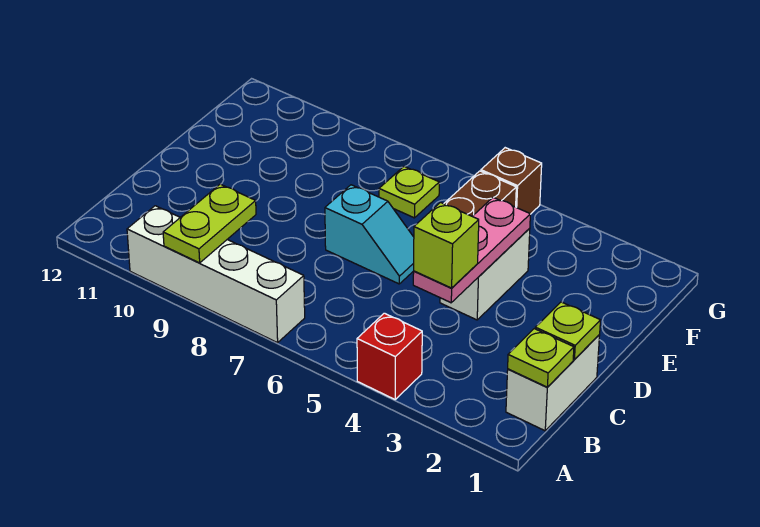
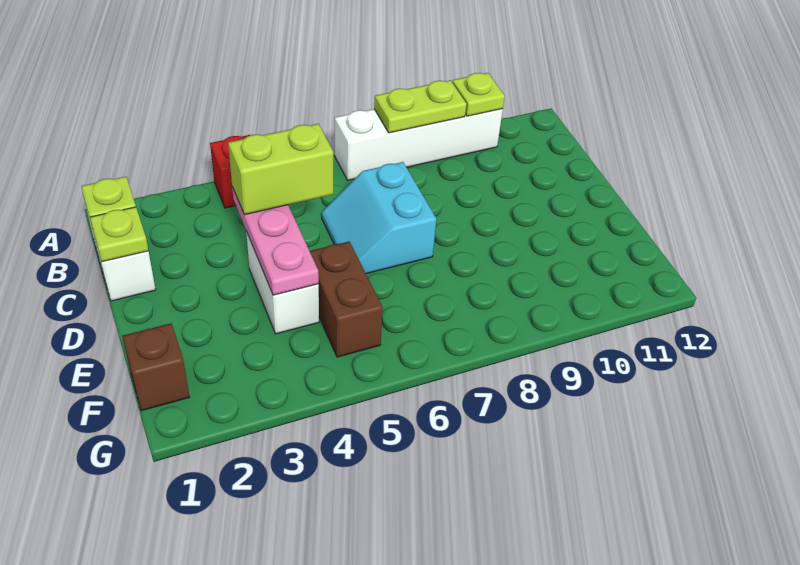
lime plate A9:B9 level 2 -> lime plate A8:A9 level 2
lime brick C4 level 3 -> lime brick C4:C5 level 3
cyan slope D6:D7 level 1 top 7 -> cyan slope C6:D7 level 1 top 7
lime plate F7 level 1 -> lime plate A10 level 2
brown brick G5 level 1 -> brown brick F1 level 1

